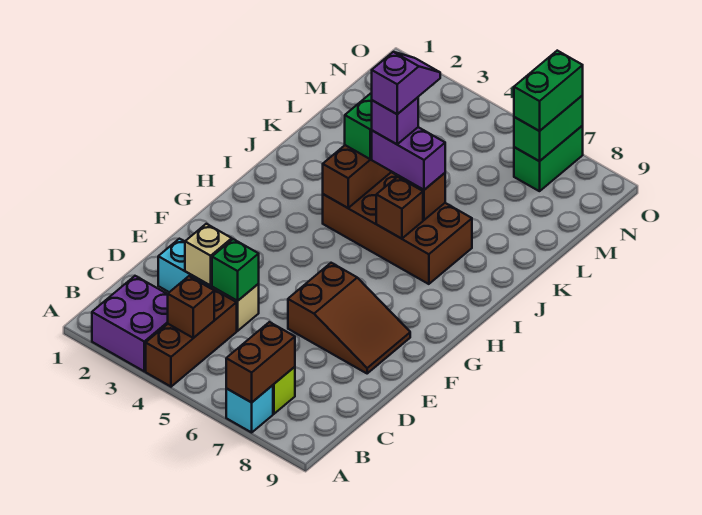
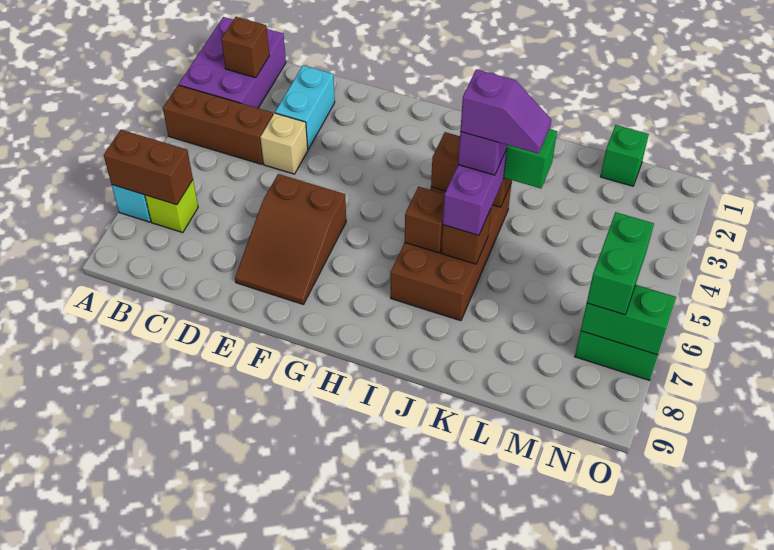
purple brick A2:B3 level 1 -> purple brick A1:B3 level 1
brown brick B4 level 2 -> brown brick B2 level 2
tan brick D3 level 2 -> none
green brick D4 level 2 -> green brick M1 level 1
green brick N7:O7 level 3 -> green brick N6:N7 level 3

